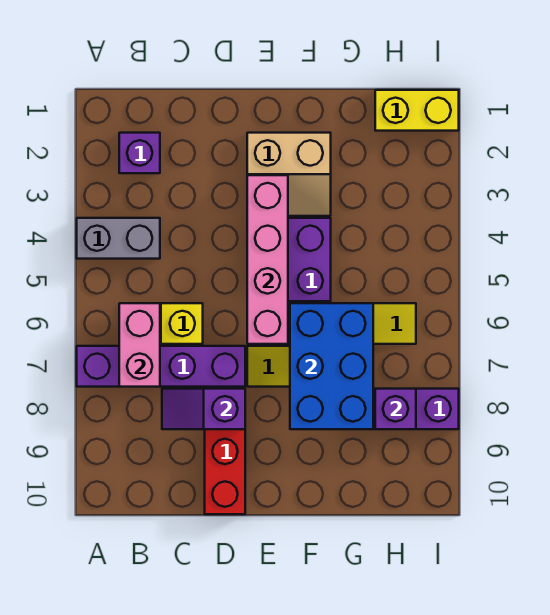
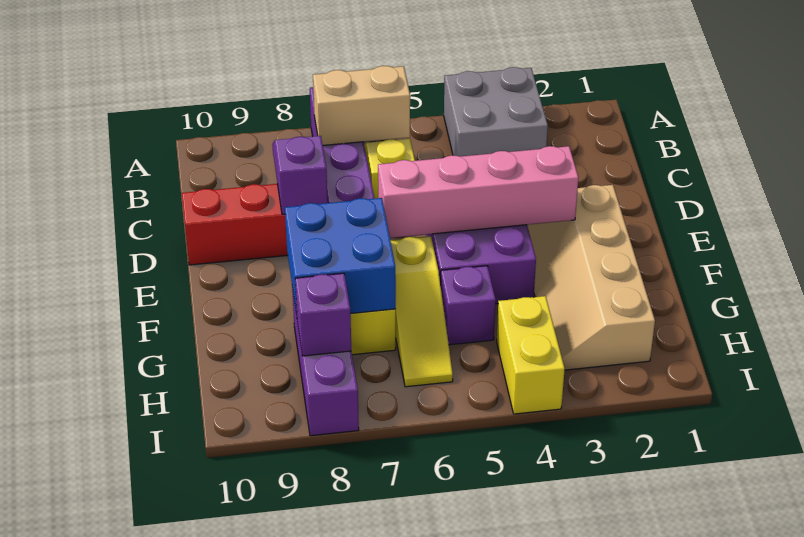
grey brick A4:B4 level 1 -> grey brick A3:B4 level 1
purple brick B2 level 1 -> purple brick G5 level 1
pink brick B6:B7 level 2 -> tan brick B6:B7 level 2
tan slope E2:F3 level 1 top 2 -> tan slope E2:H3 level 1 top 2
blue brick F6:G8 level 2 -> blue brick F7:G8 level 2
yellow brick H1:I1 level 1 -> yellow brick H4:I4 level 1

